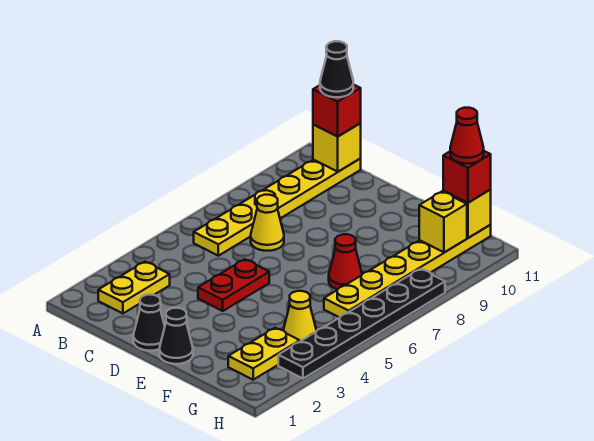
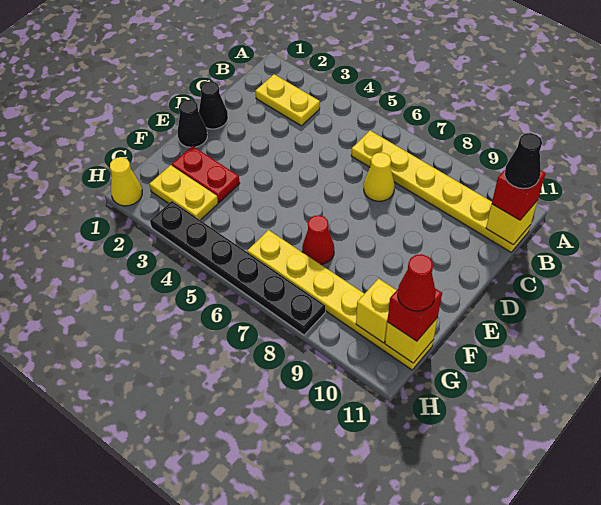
red plate D4:D5 level 1 -> red plate F2:F3 level 1
yellow cone G4 level 1 -> yellow cone H1 level 1

